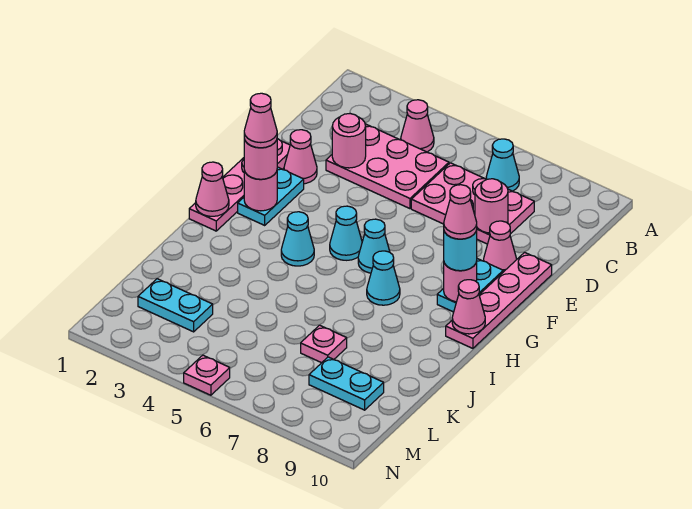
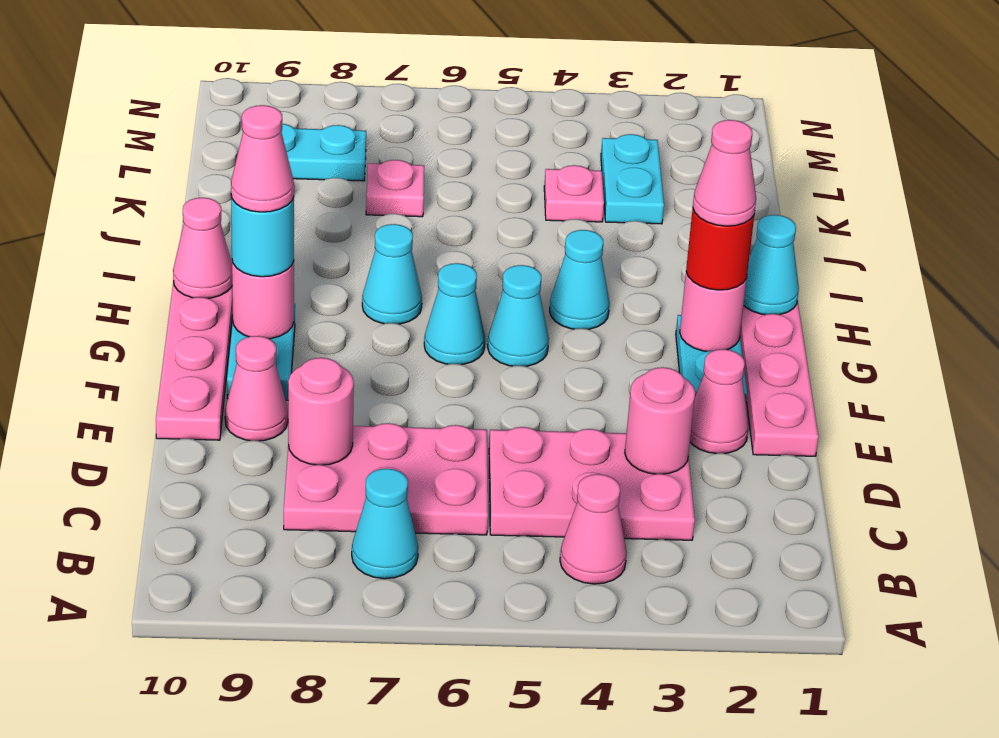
pink round brick G2 level 3 -> red round brick G2 level 3
pink cone H1 level 2 -> cyan cone H1 level 2
cyan plate L2:L3 level 1 -> cyan plate K3:L3 level 1
pink plate N5 level 1 -> pink plate K4 level 1

